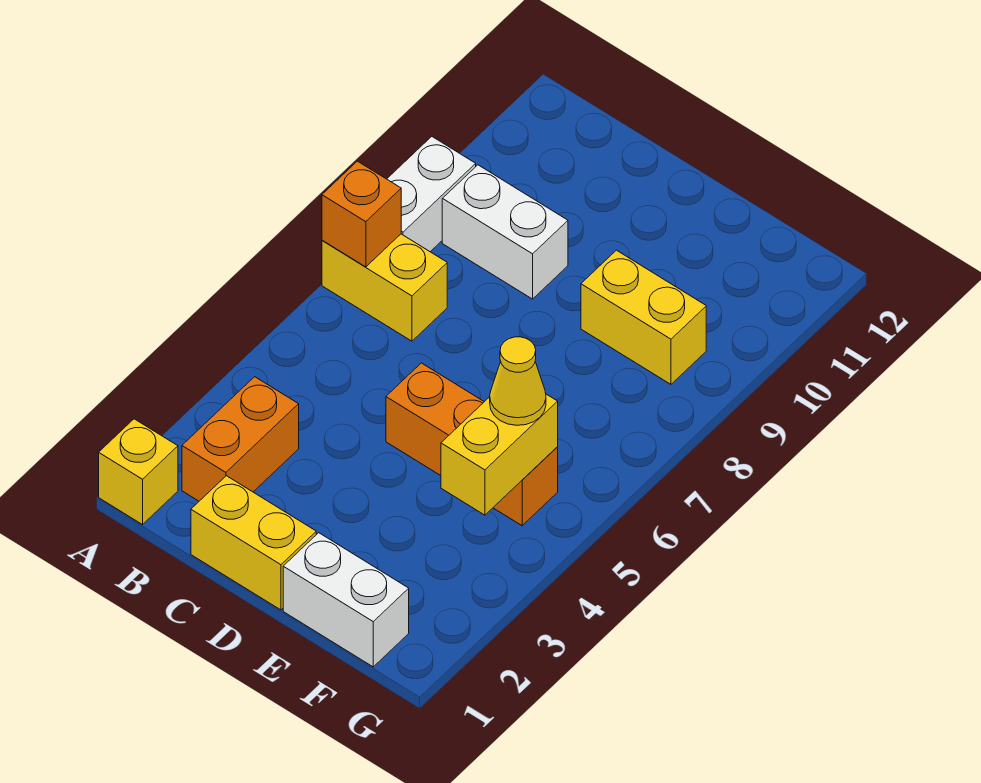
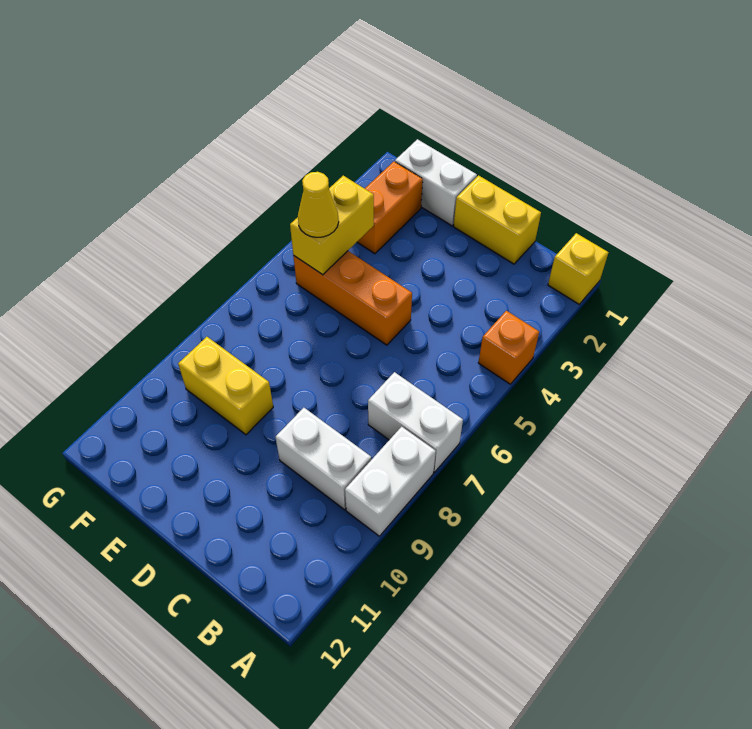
yellow brick A7:B7 level 1 -> white brick A7:B7 level 1
orange brick A7 level 2 -> orange brick A4 level 1
orange brick B2:B3 level 1 -> orange brick F2:F3 level 1

